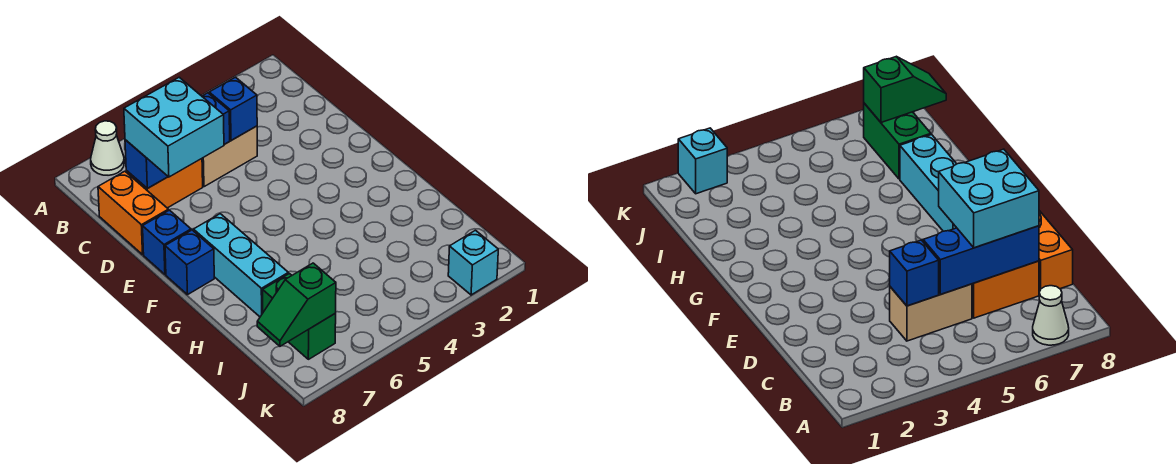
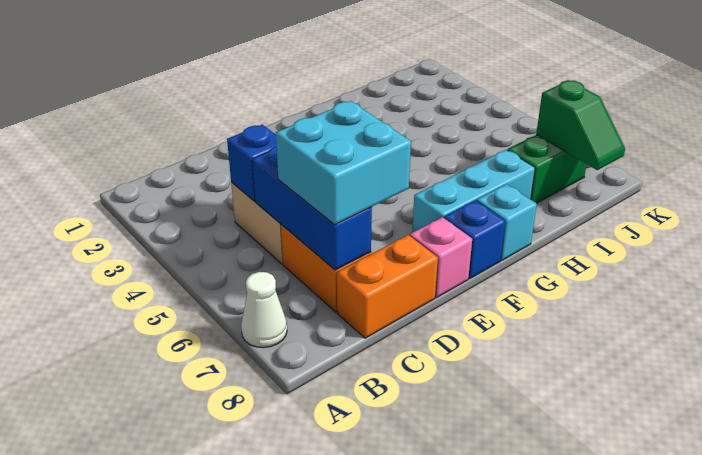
blue brick E8 level 1 -> pink brick E8 level 1
cyan brick K2 level 1 -> cyan brick G8 level 1

